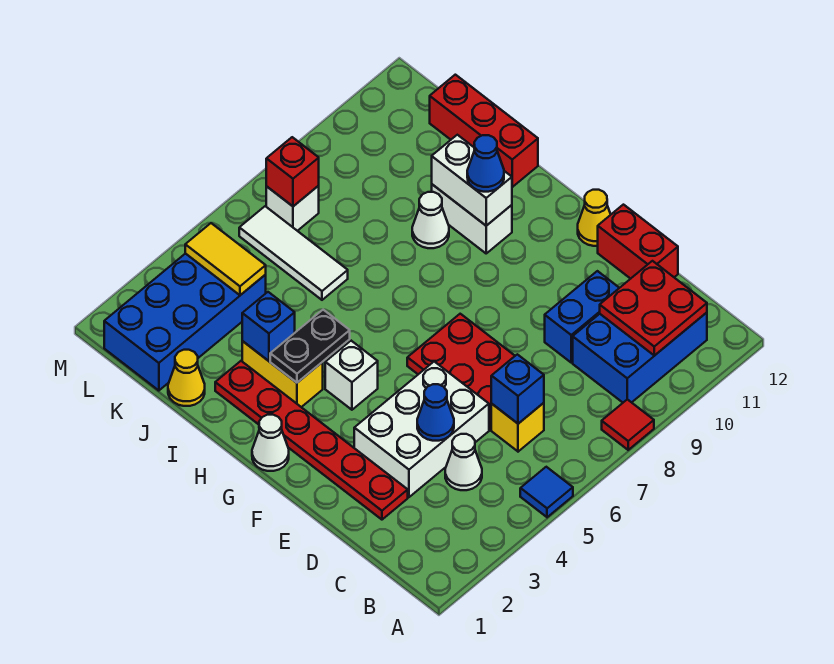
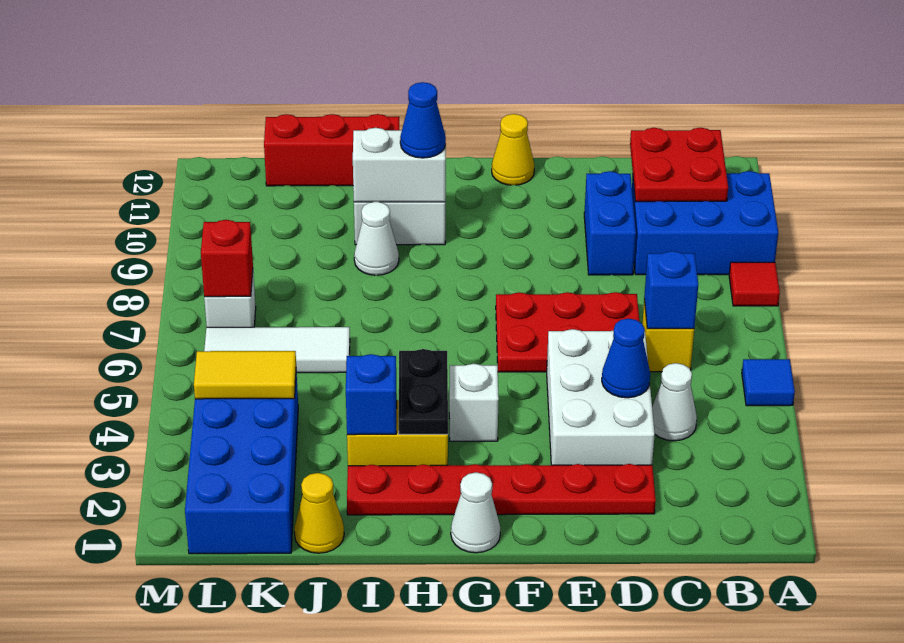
blue brick B9:C11 level 1 -> blue brick A9:C10 level 1
red brick D12:E12 level 1 -> none

